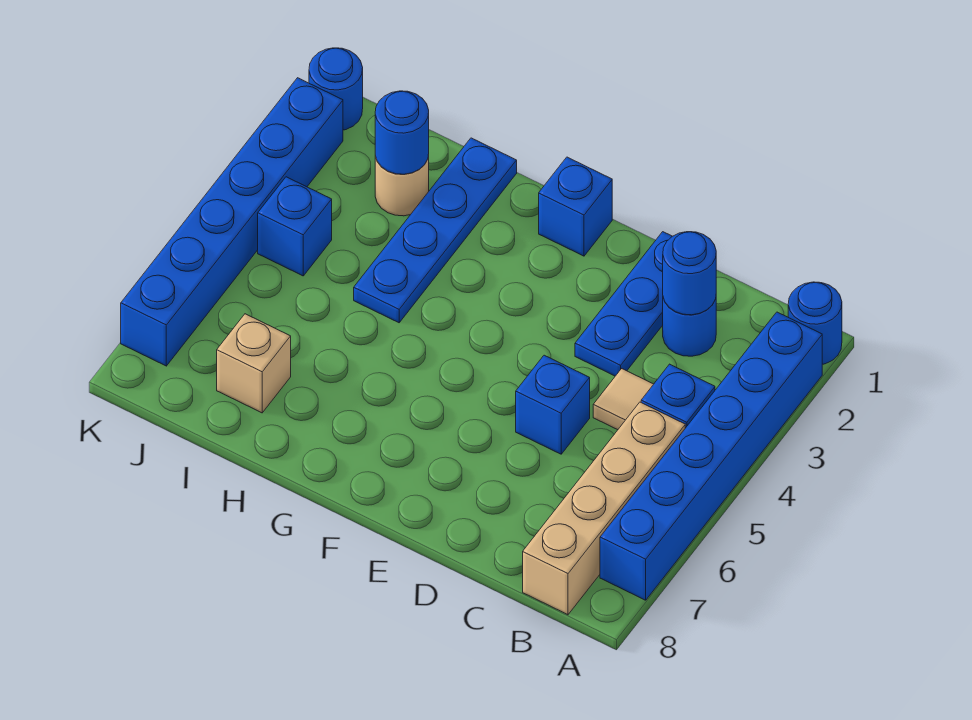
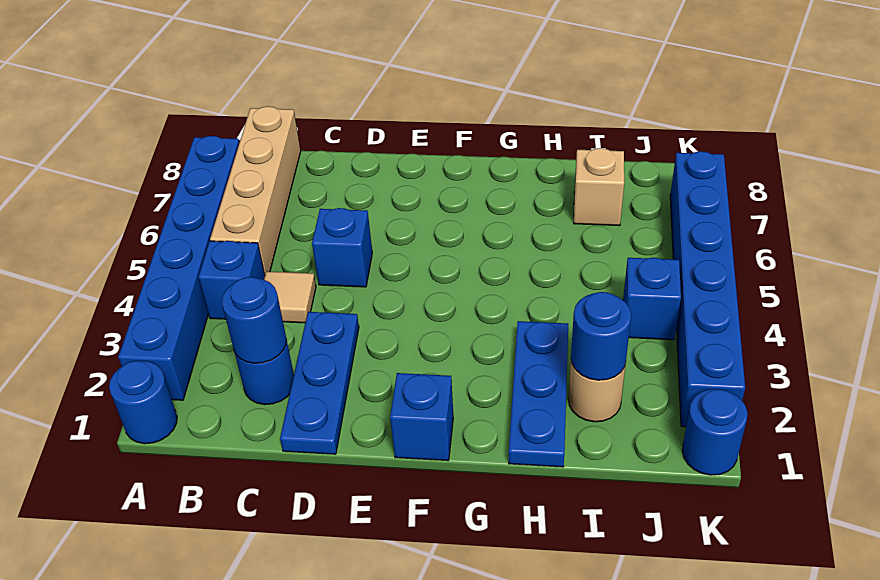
blue plate H1:H4 level 1 -> blue plate H1:H3 level 1

